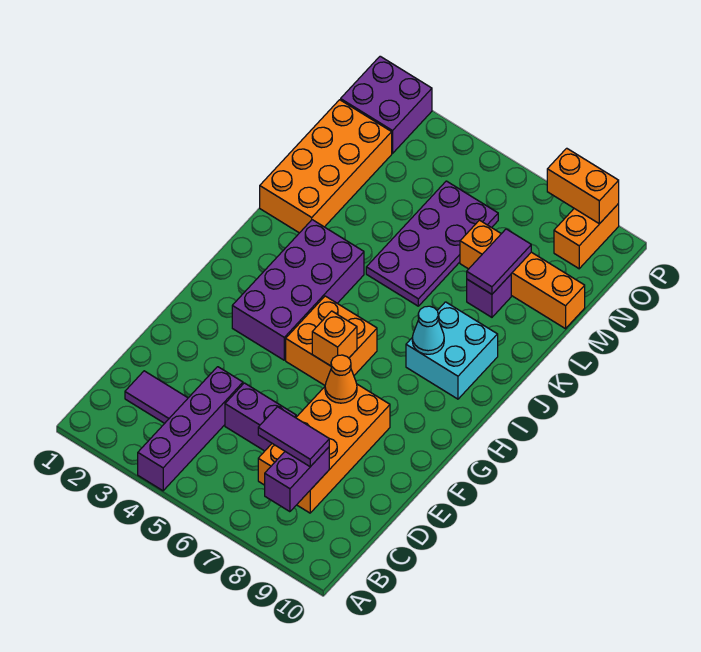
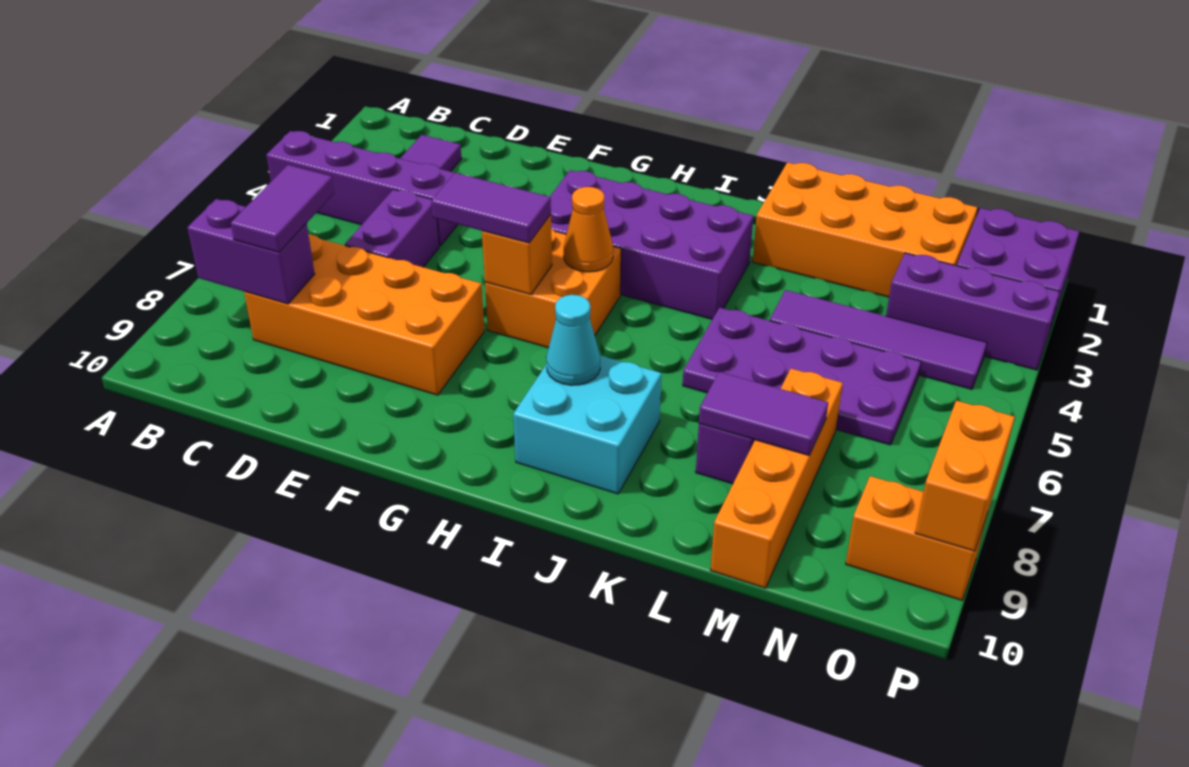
none -> purple tile F6:G6 level 3
orange cone F7 level 2 -> orange cone H5 level 2
none -> purple tile L4:O4 level 1
none -> purple brick N3:P3 level 1

